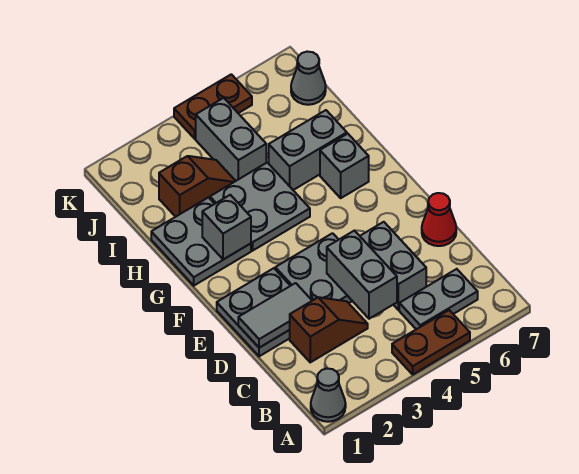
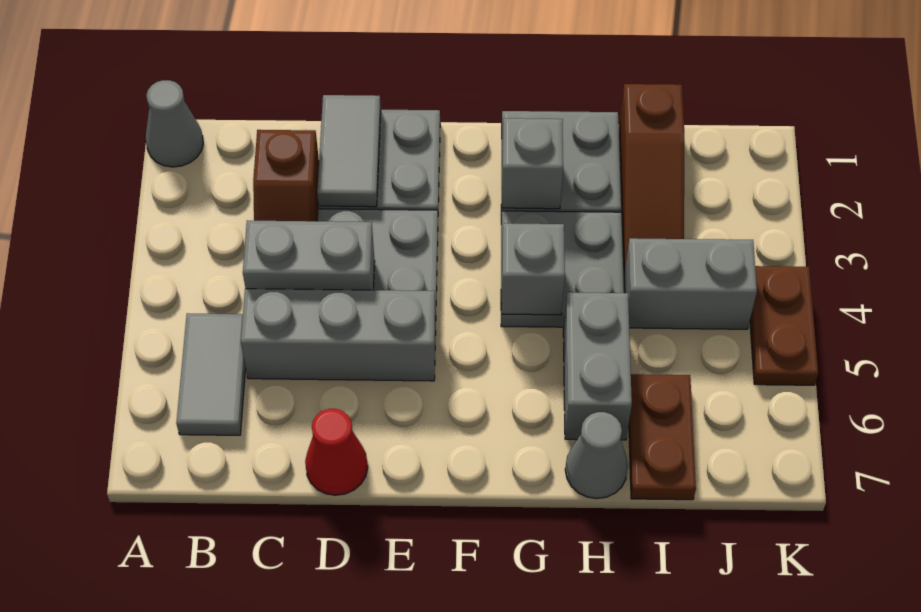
brown plate A4:A5 level 1 -> brown plate I6:I7 level 1
grey plate B5:B6 level 1 -> grey tile B5:B6 level 1
grey brick C5:D5 level 1 -> grey brick C5:E5 level 1
grey brick G6 level 1 -> grey brick G4 level 2
brown slope I2:I3 level 1 top 2 -> brown slope I1:I3 level 1 top 1
grey cone J7 level 1 -> grey cone H7 level 1

